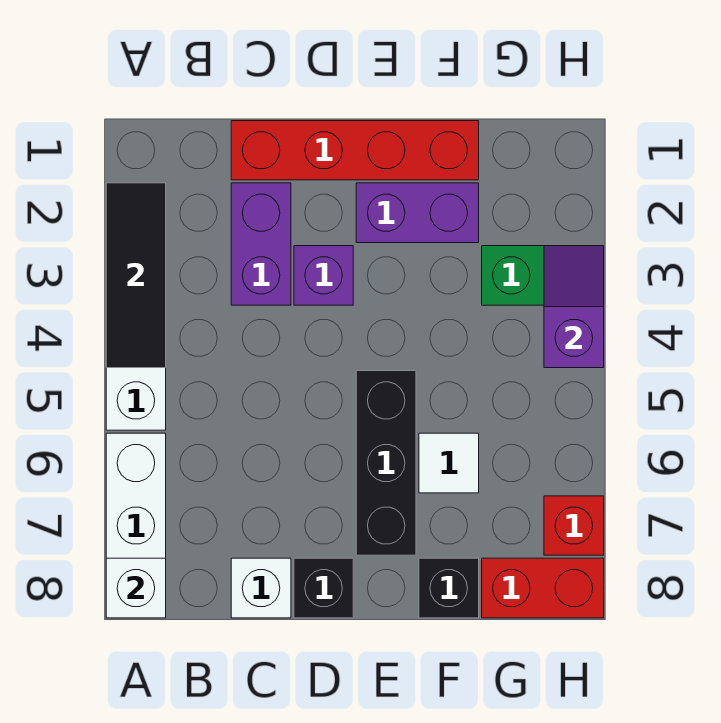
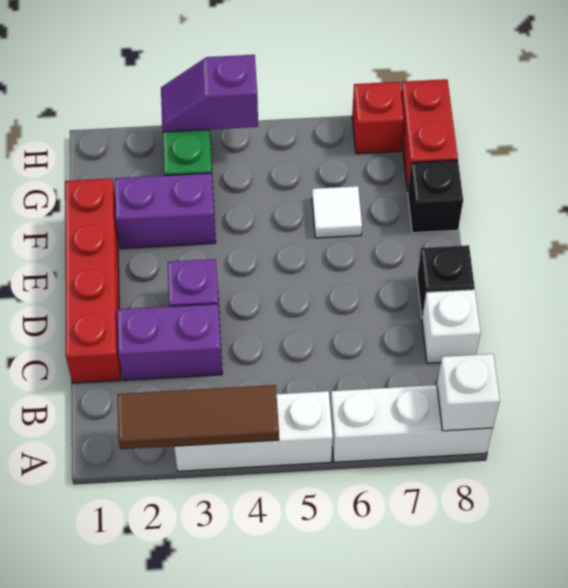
black tile A2:A4 level 2 -> brown tile A2:A4 level 2
purple brick E2:F2 level 1 -> purple brick F2:F3 level 1
black brick E5:E7 level 1 -> none

